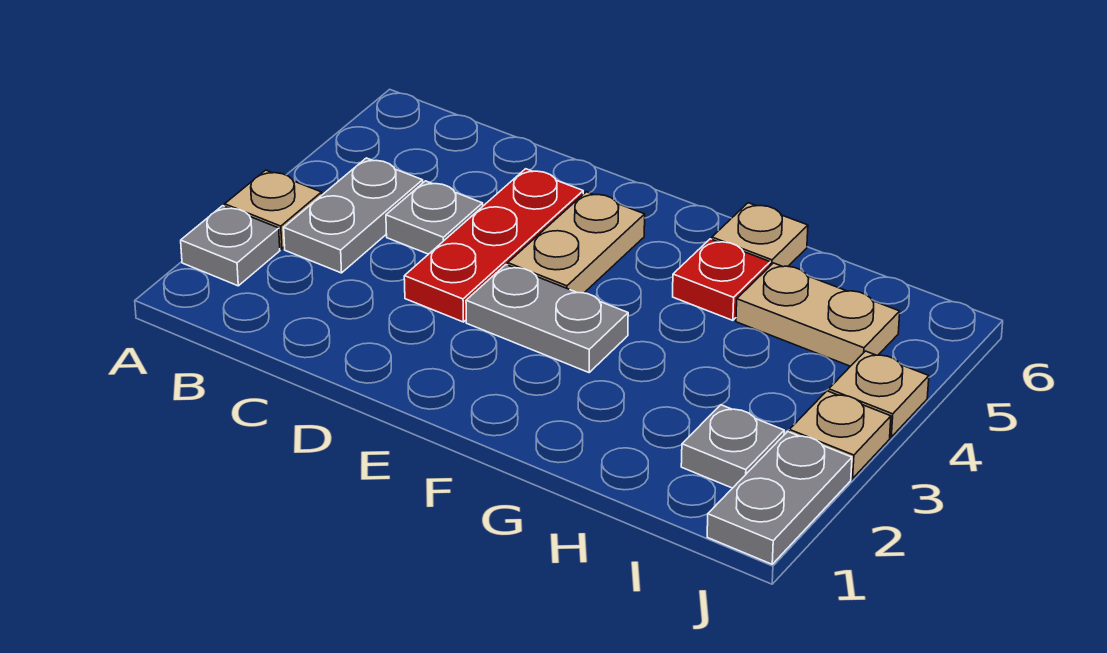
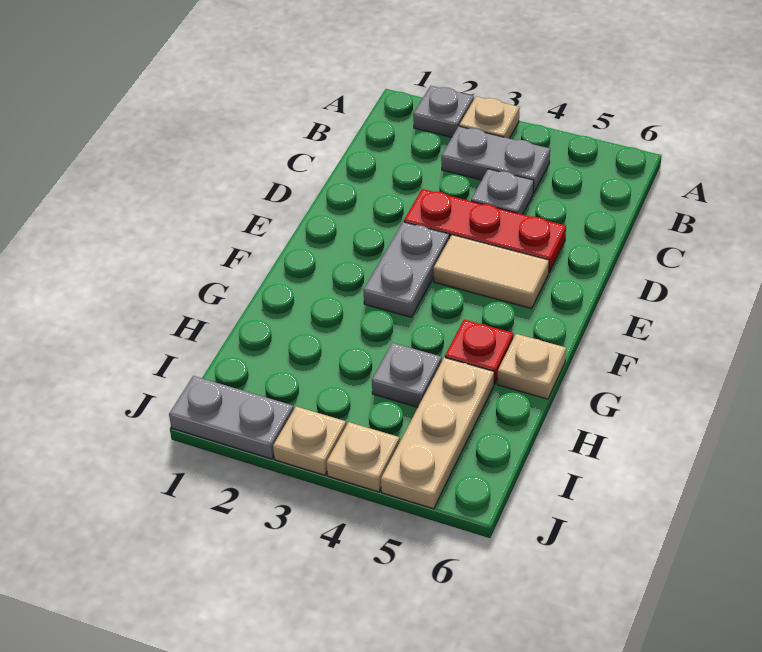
tan plate E4:E5 level 1 -> tan tile E4:E5 level 1
tan plate H5:I5 level 1 -> tan plate H5:J5 level 1
grey plate I2 level 1 -> grey plate H4 level 1

